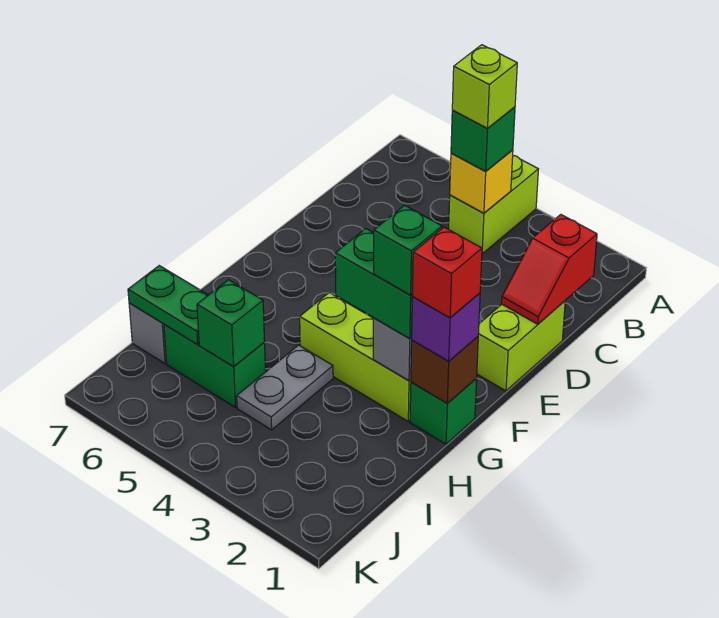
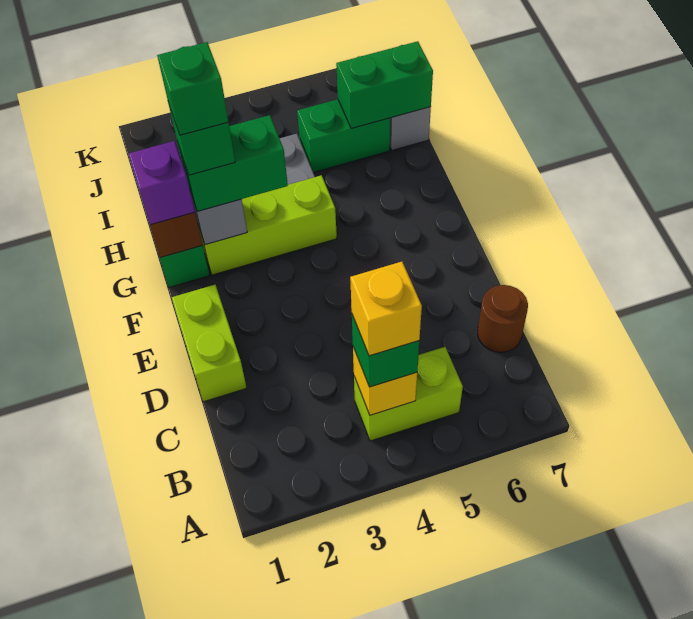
lime brick A4:B4 level 1 -> lime brick B4:B5 level 1
lime brick B4 level 4 -> yellow brick B4 level 4
red slope C1:D1 level 2 top C -> none
none -> brown round brick C7 level 1
red brick G1 level 4 -> none
green brick I5 level 2 -> green brick G2 level 5
green plate I6:I7 level 2 -> green brick I6:I7 level 2

